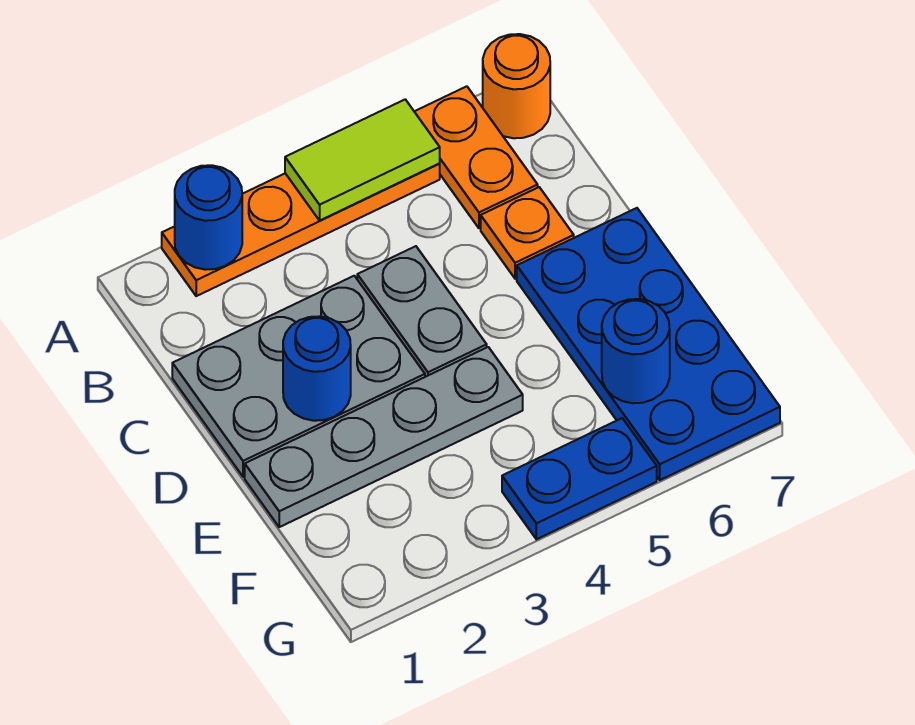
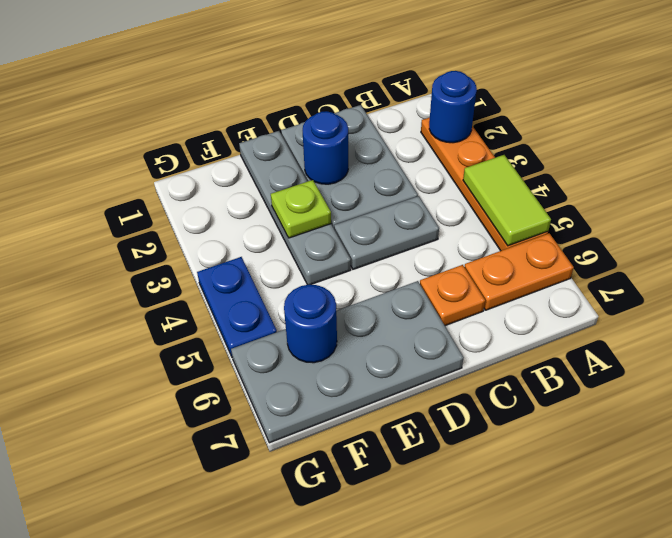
orange round brick A7 level 1 -> none
blue plate D6:G7 level 1 -> grey plate D6:G7 level 1
none -> lime plate E3 level 2

